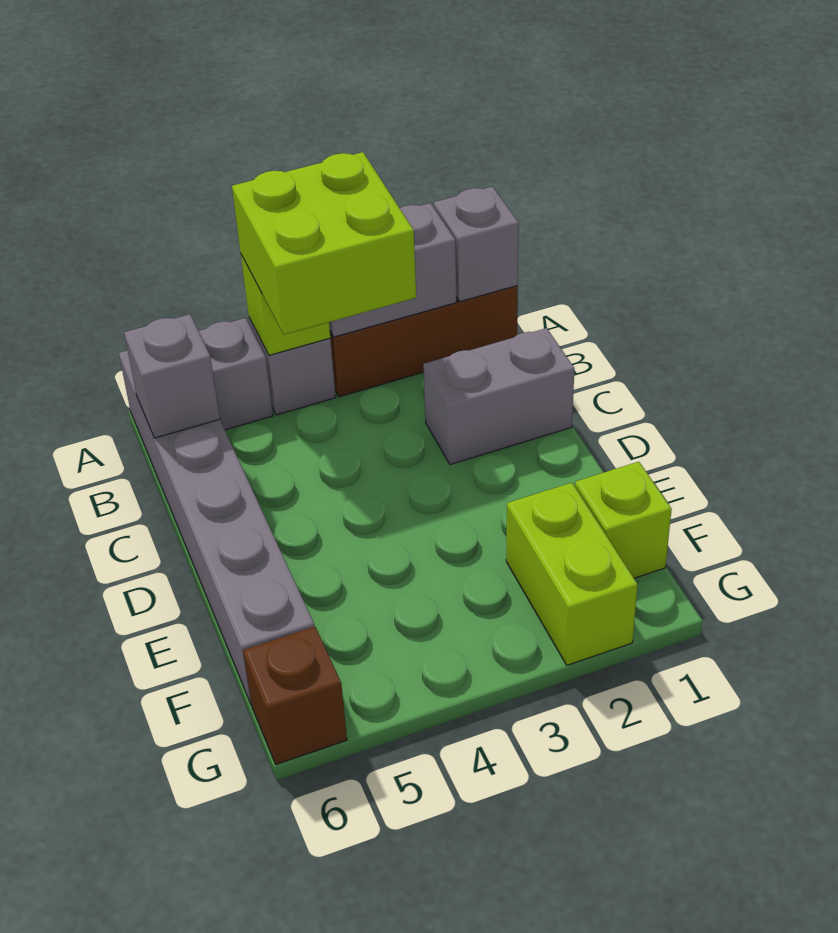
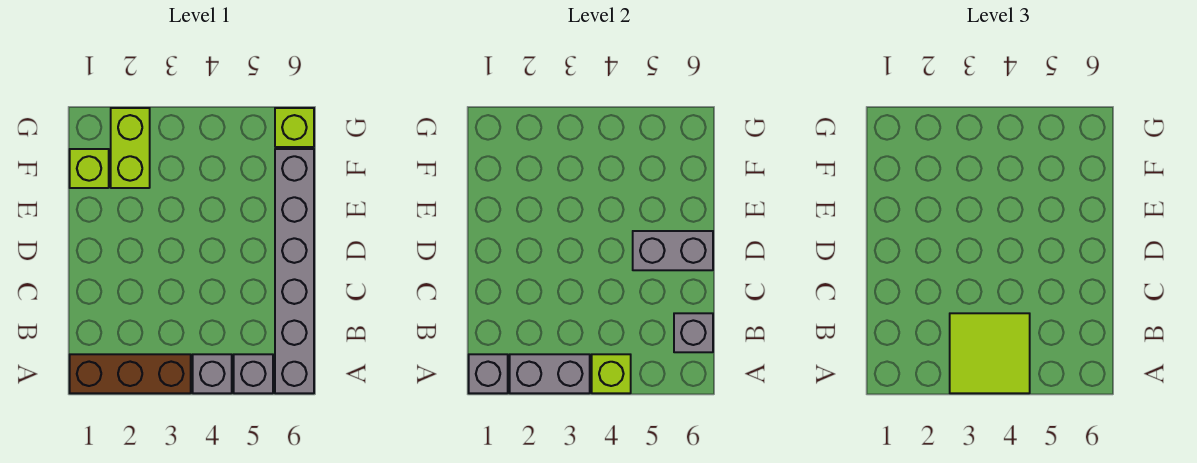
lime brick A3:B4 level 3 -> lime tile A3:B4 level 3
grey brick C1:C2 level 1 -> grey brick D5:D6 level 2
brown brick G6 level 1 -> lime brick G6 level 1

